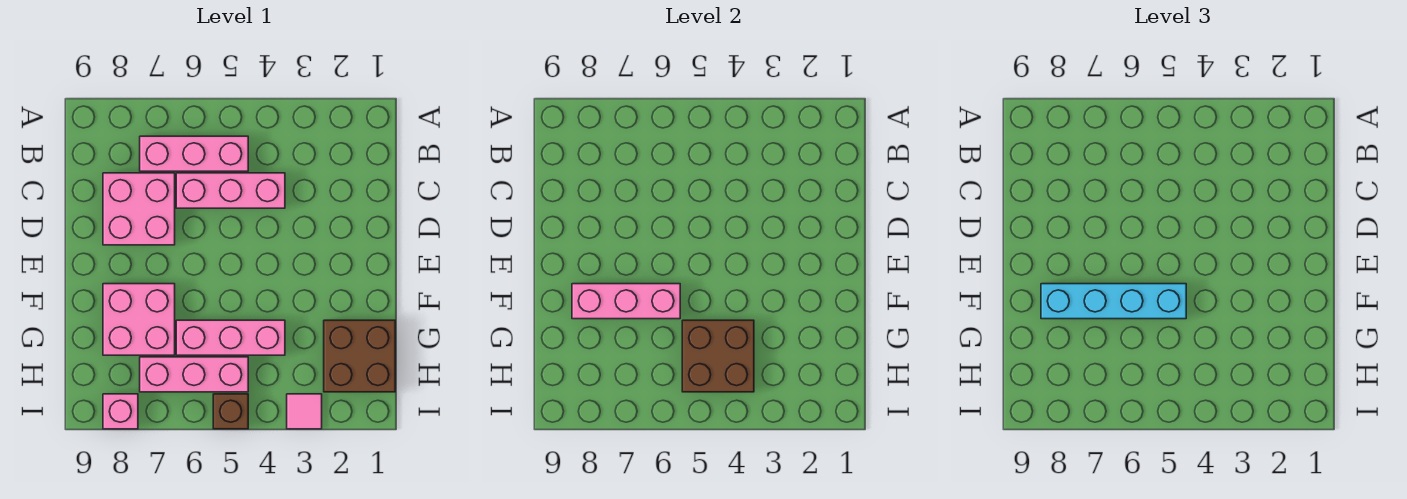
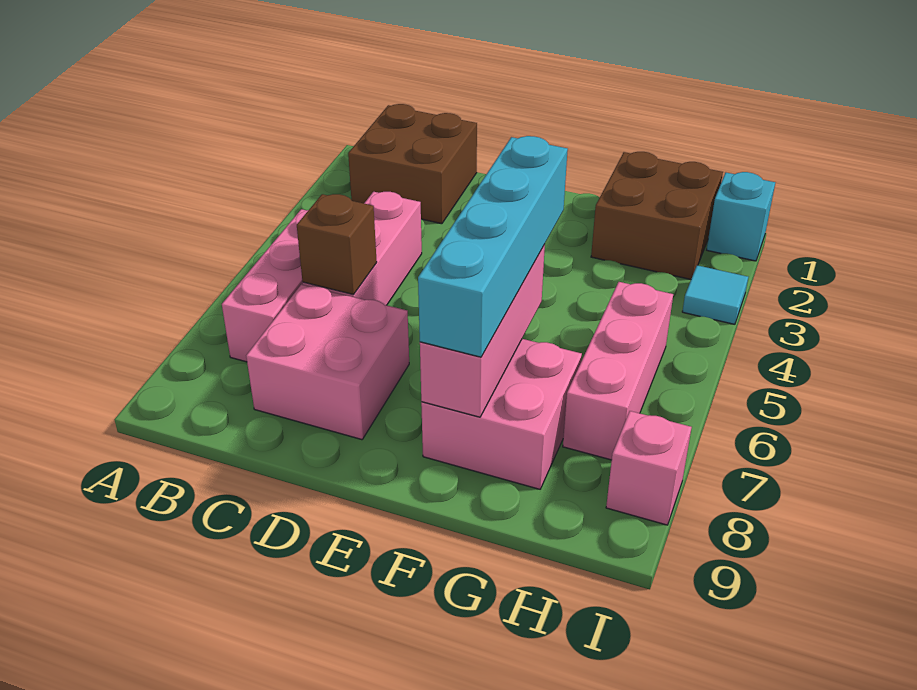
pink brick G4:G6 level 1 -> none
brown brick G4:H5 level 2 -> brown brick B1:C2 level 1
none -> cyan brick I1 level 1
pink tile I3 level 1 -> cyan tile I3 level 1
brown brick I5 level 1 -> brown brick C6 level 2

